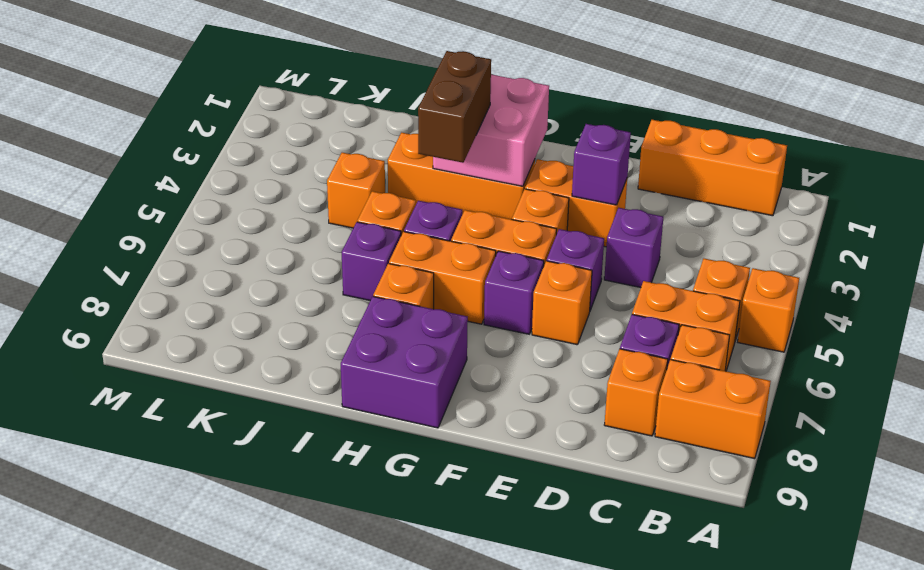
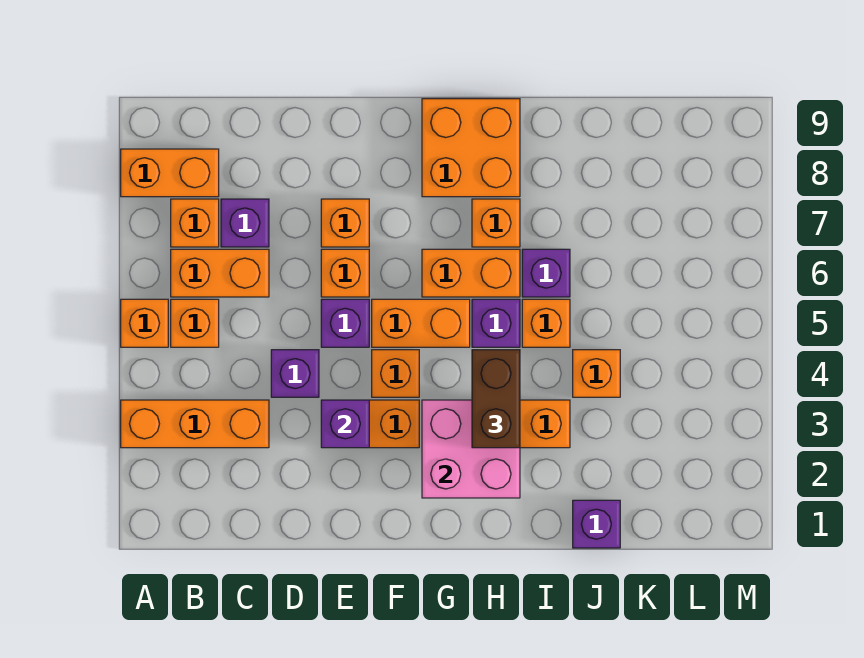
orange brick B1:D1 level 1 -> orange brick A3:C3 level 1
orange brick C8 level 1 -> orange brick E7 level 1
purple brick F6 level 1 -> purple brick J1 level 1
purple brick G8:H9 level 1 -> orange brick G8:H9 level 1

